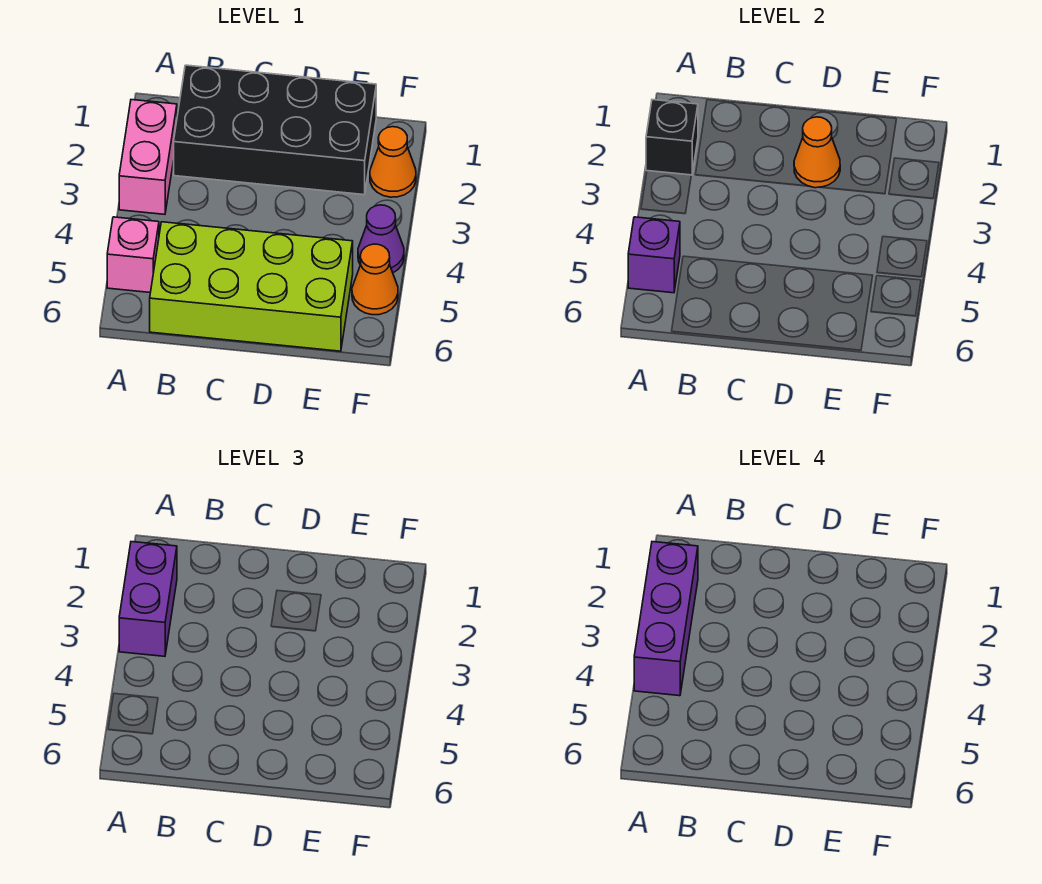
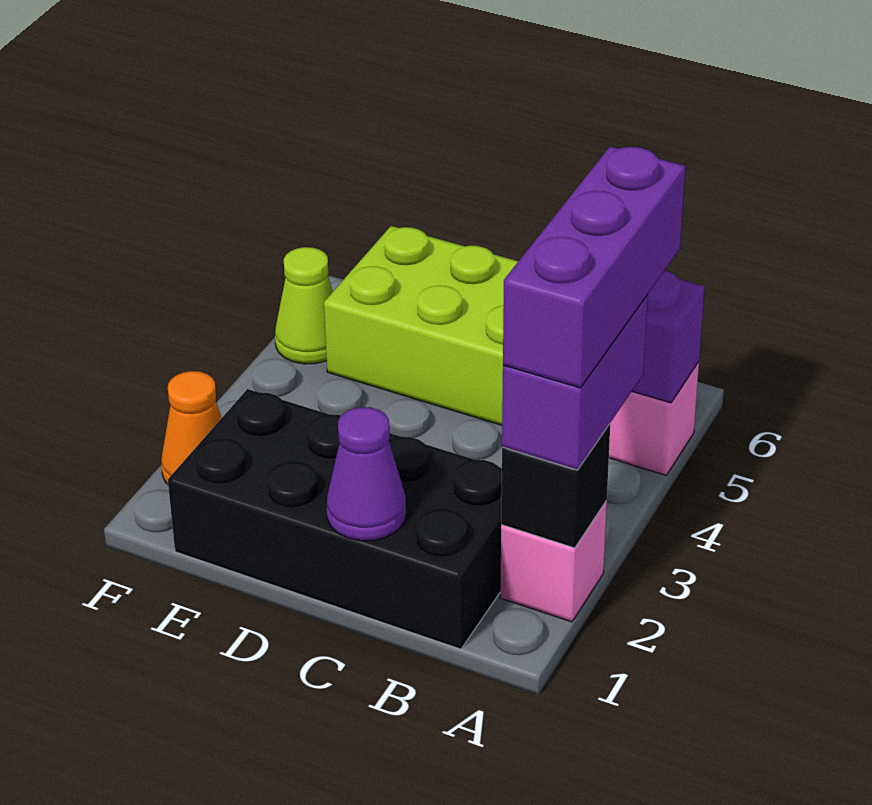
pink brick A2:A3 level 1 -> pink brick A2 level 1
orange cone D2 level 2 -> none
purple cone F4 level 1 -> purple cone C1 level 2
orange cone F5 level 1 -> lime cone F5 level 1

